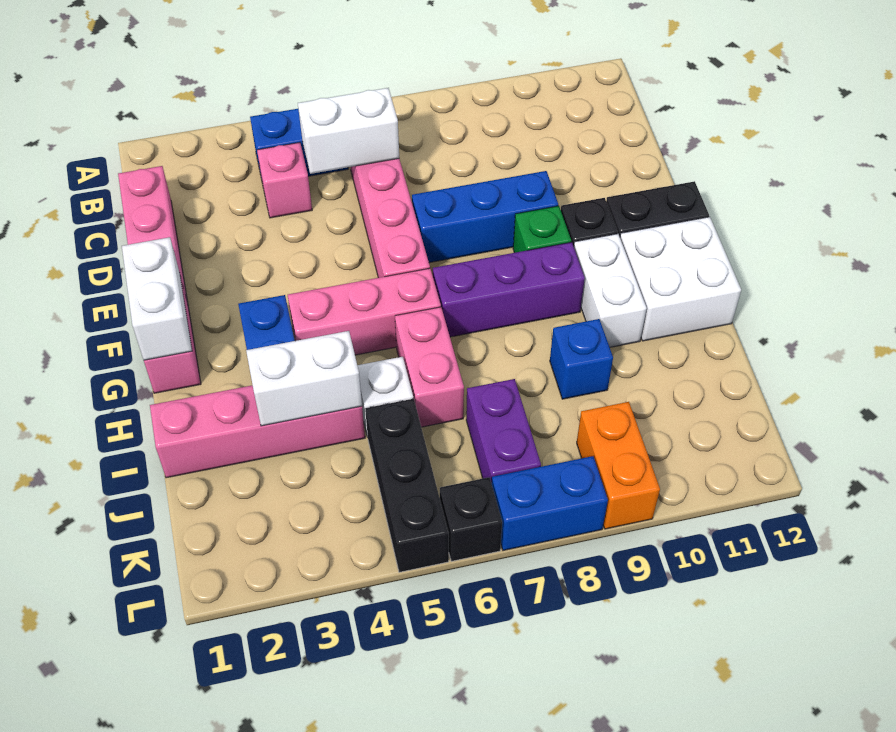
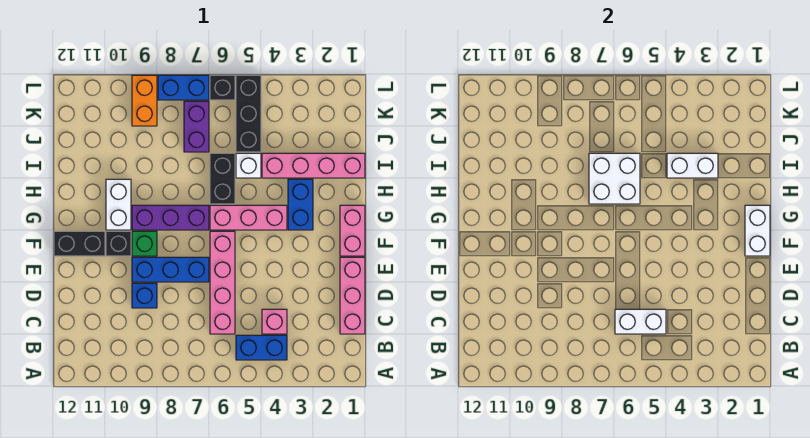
white brick G11:H12 level 1 -> white brick H6:I7 level 2
pink brick H6:I6 level 1 -> black brick H6:I6 level 1
blue brick I9 level 1 -> blue brick D9 level 1

